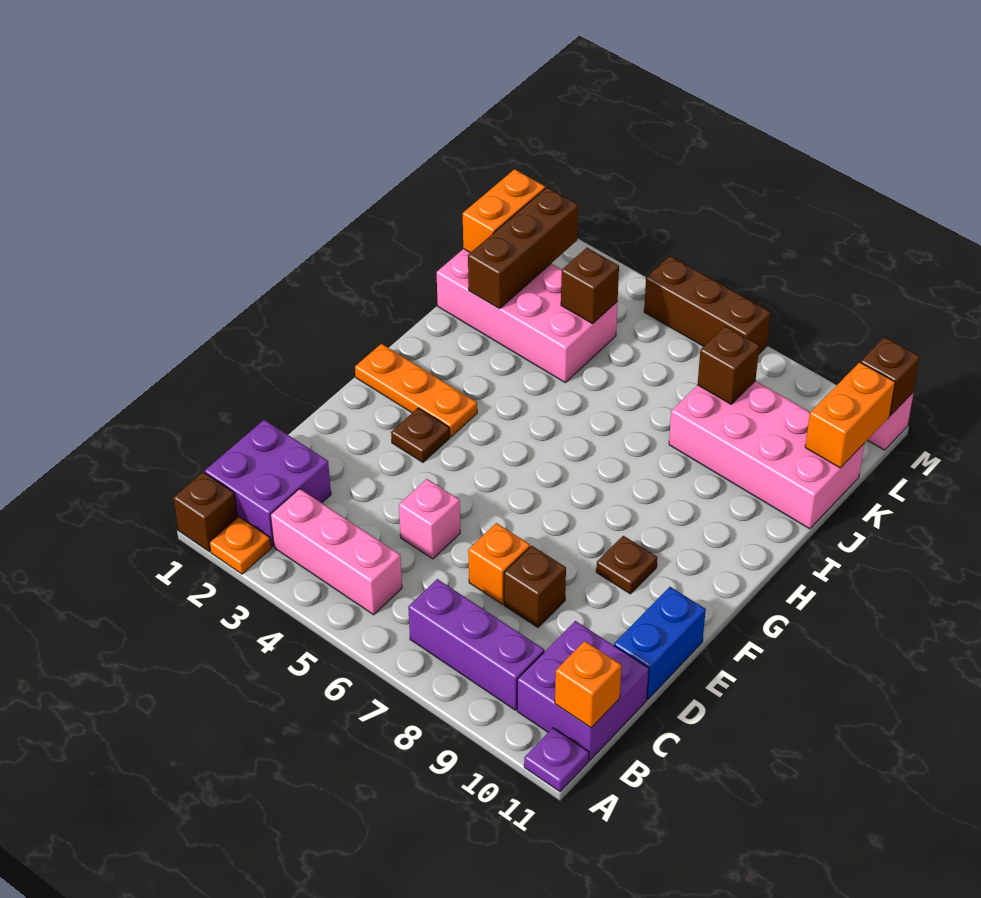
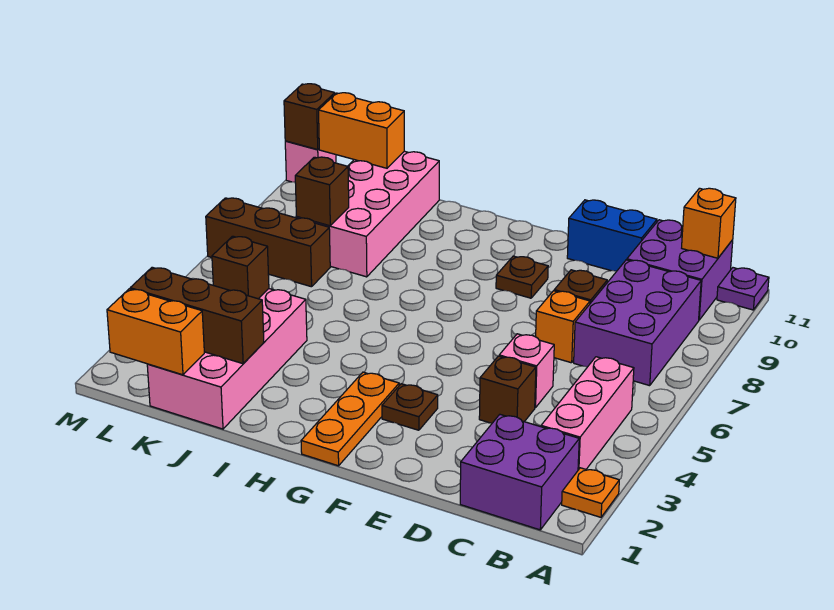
brown brick A1 level 1 -> brown brick D4 level 1
purple brick B7:B9 level 1 -> purple brick B7:C9 level 1
brown brick M5:M7 level 1 -> brown brick K7:M7 level 1

